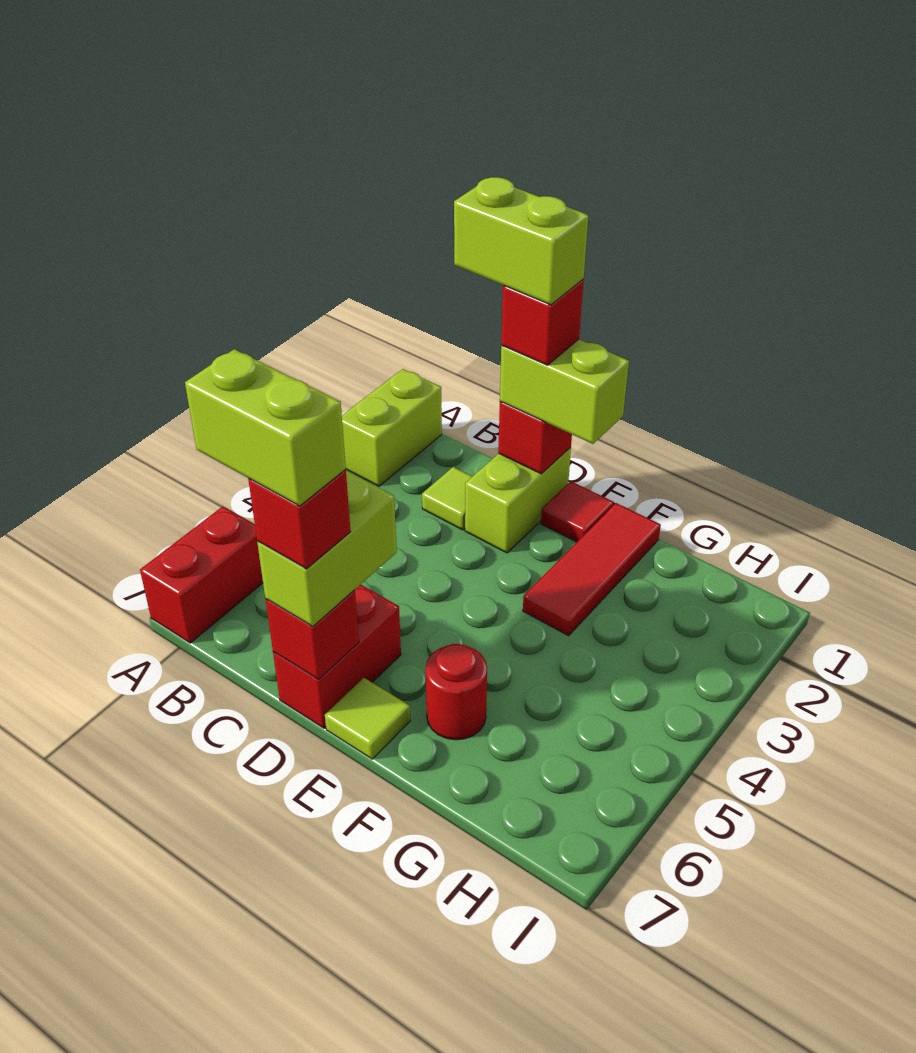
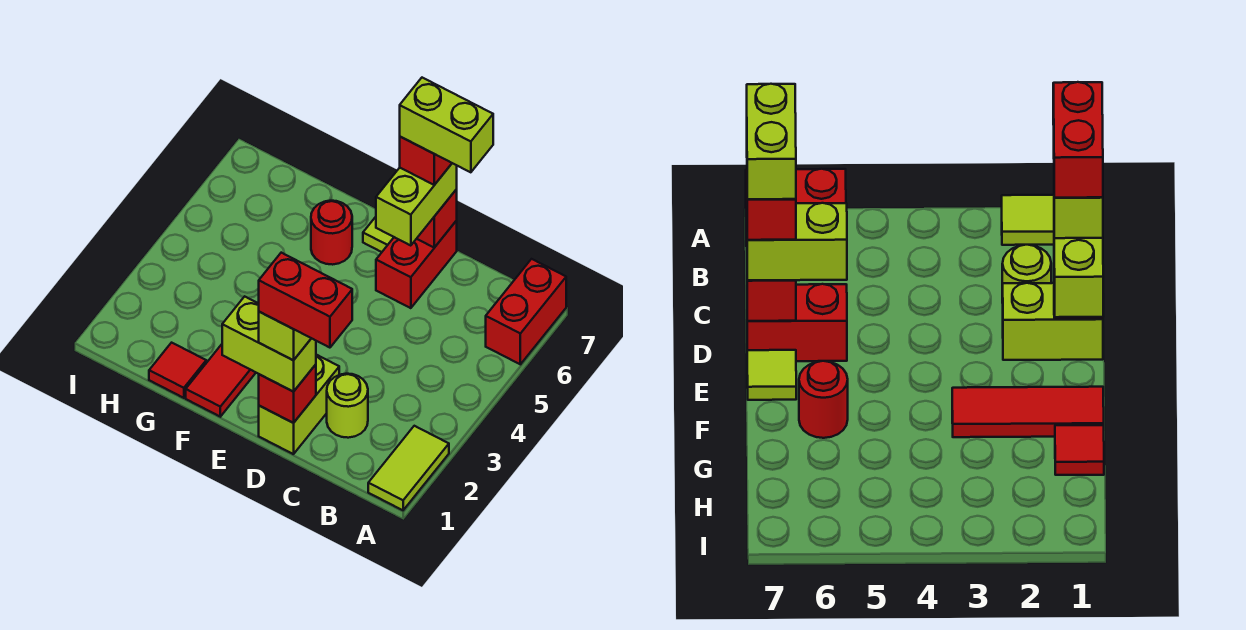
lime brick A1:A2 level 1 -> lime tile A1:A2 level 1
lime brick C1:D1 level 5 -> red brick C1:D1 level 5
lime tile C2 level 1 -> lime round brick C2 level 1
red brick D1 level 4 -> lime brick D1 level 4
red tile E1 level 1 -> red tile G1 level 1

